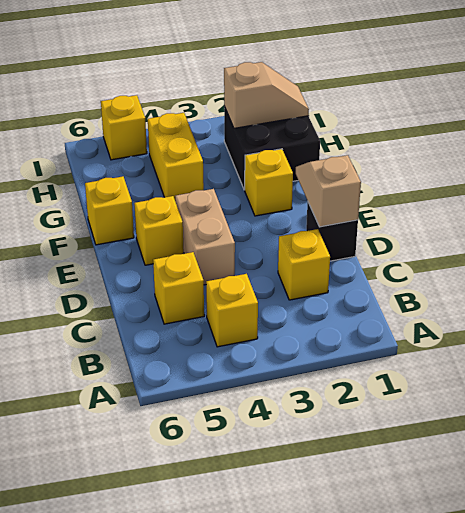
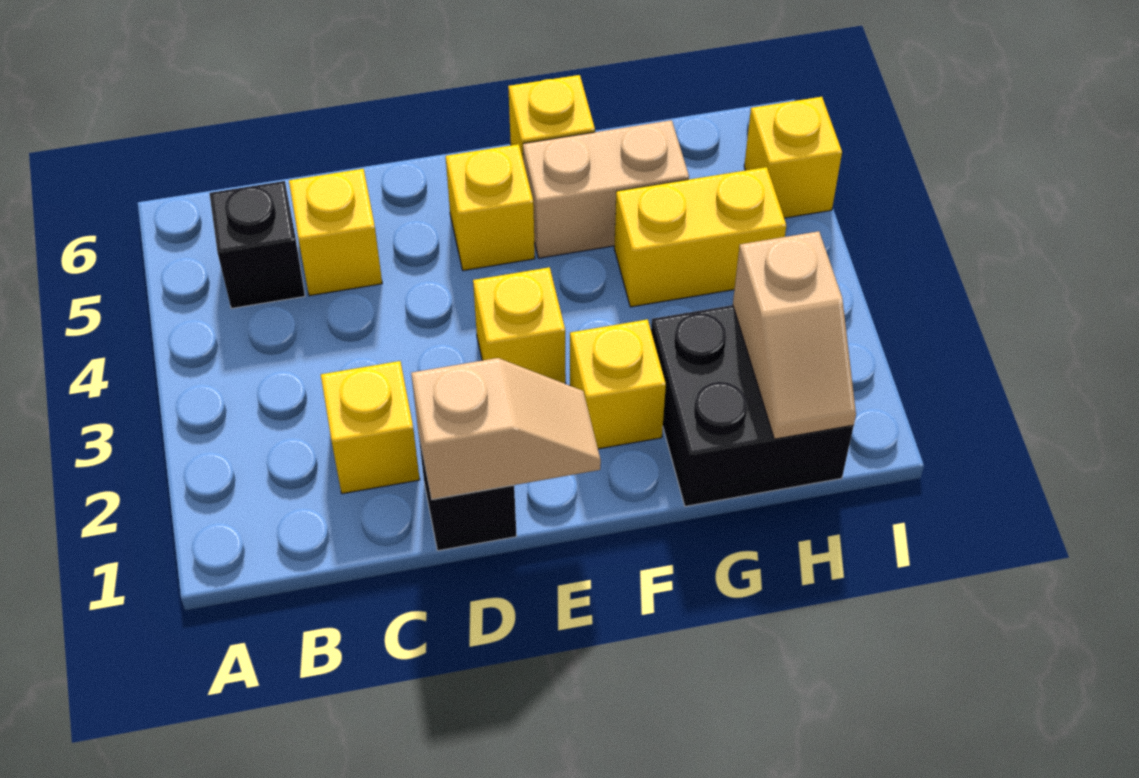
yellow brick B4 level 1 -> yellow brick E3 level 1
none -> black brick B5 level 1
tan brick D4:E4 level 1 -> tan brick F5:G5 level 1

